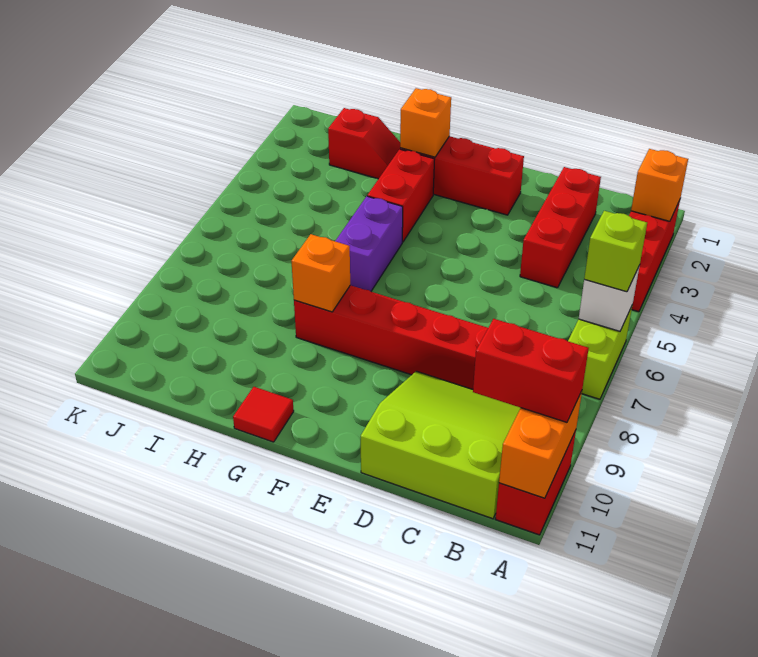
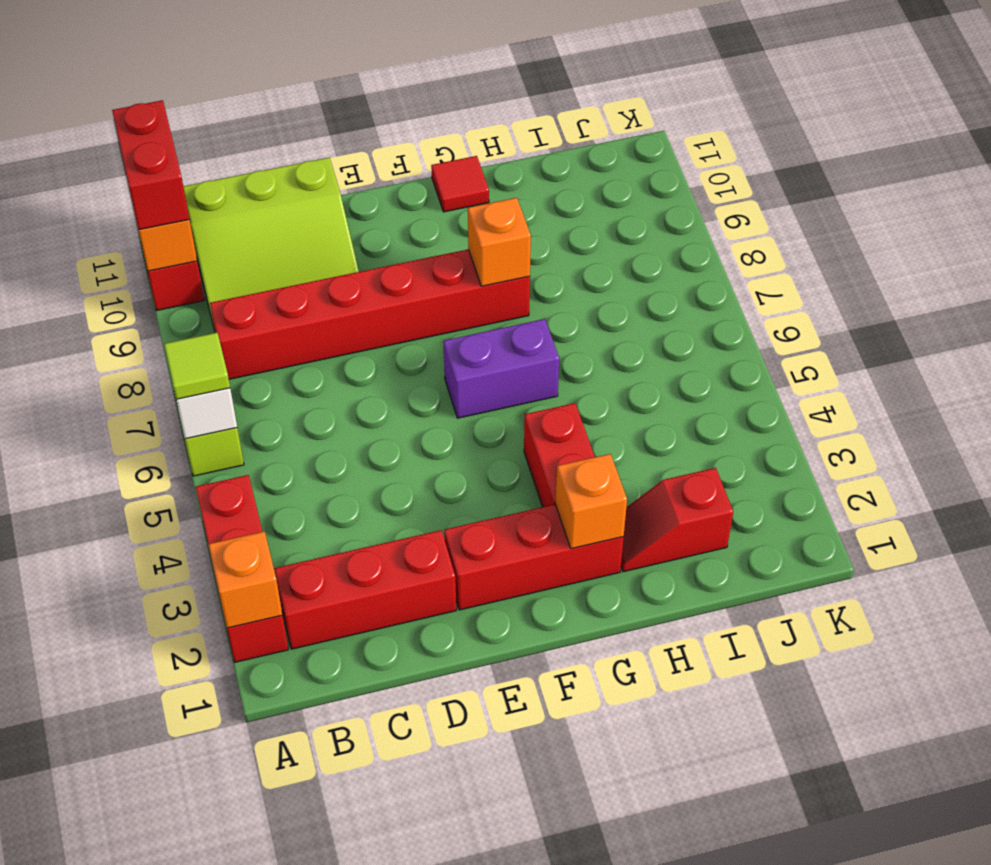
lime brick A6 level 3 -> lime tile A6 level 3
red brick A10:B10 level 3 -> red brick A10:A11 level 3
red brick C2:C4 level 1 -> red brick B2:D2 level 1
purple brick G5:G6 level 1 -> purple brick F6:G6 level 1

